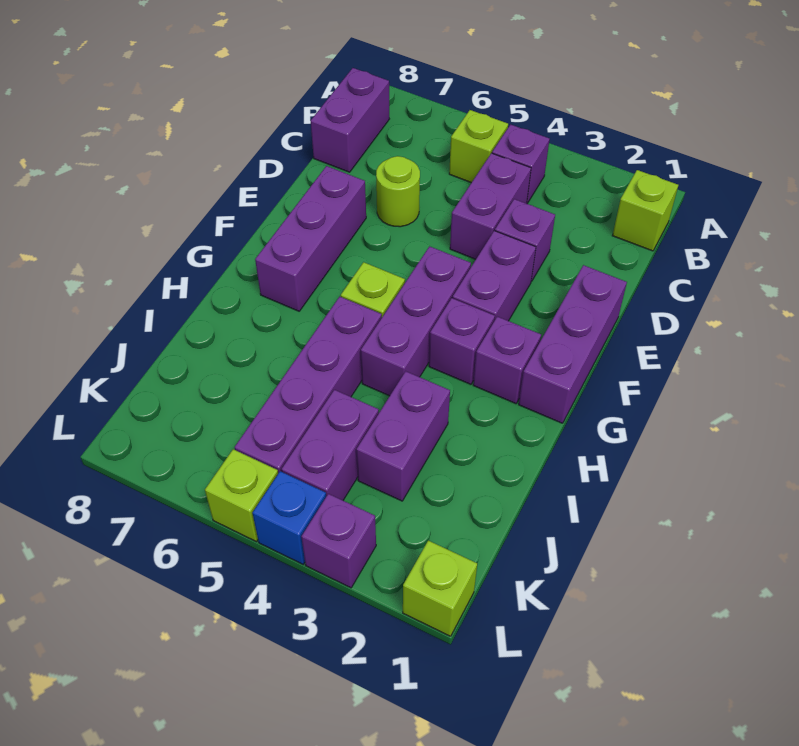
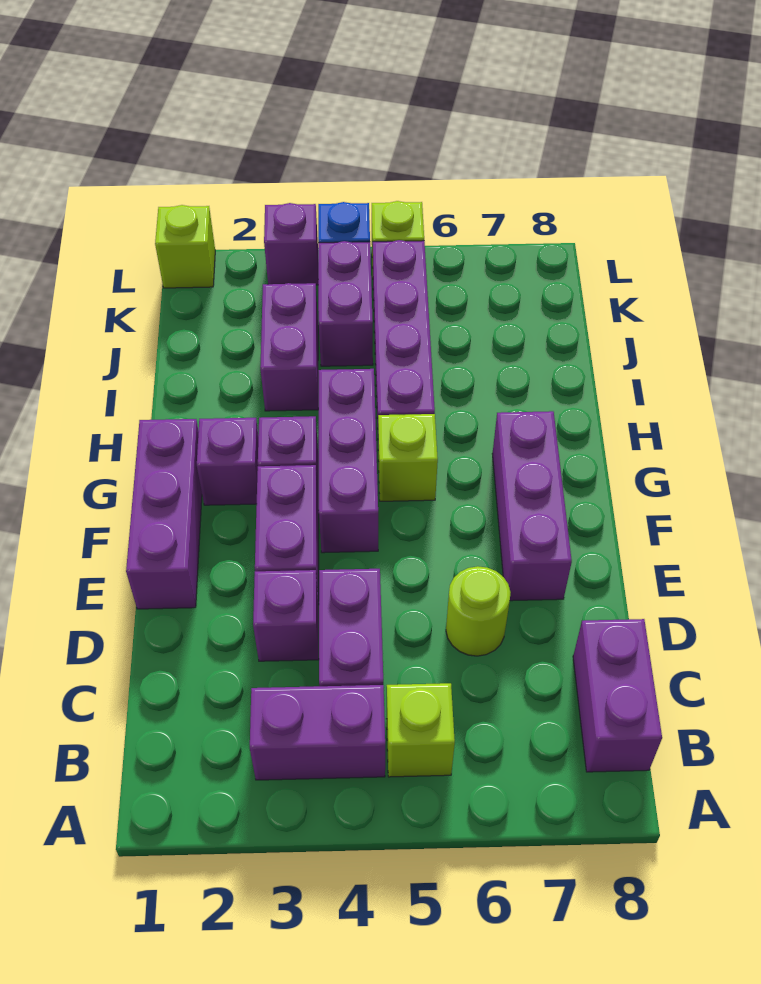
lime brick B1 level 1 -> none
purple brick B4 level 1 -> purple brick B3:B4 level 1

